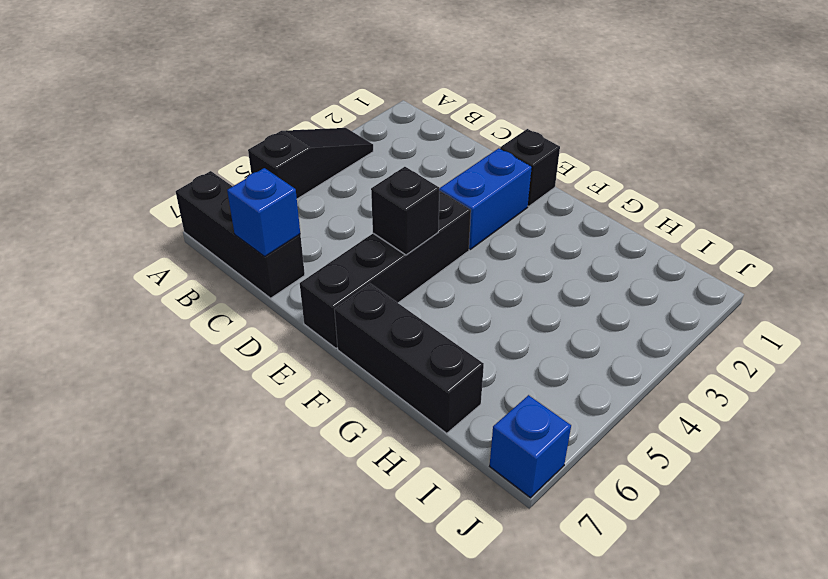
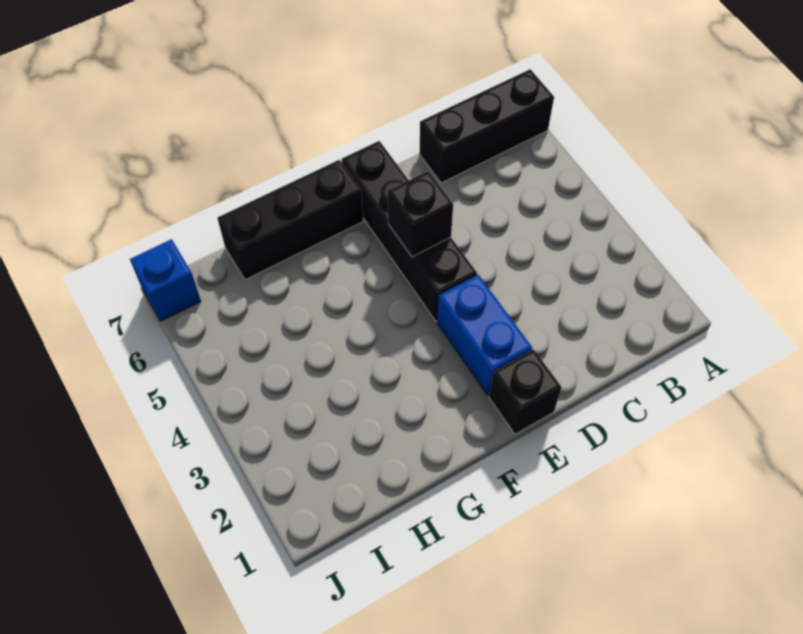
black slope A3:A5 level 1 top 5 -> none
blue brick C7 level 2 -> none

